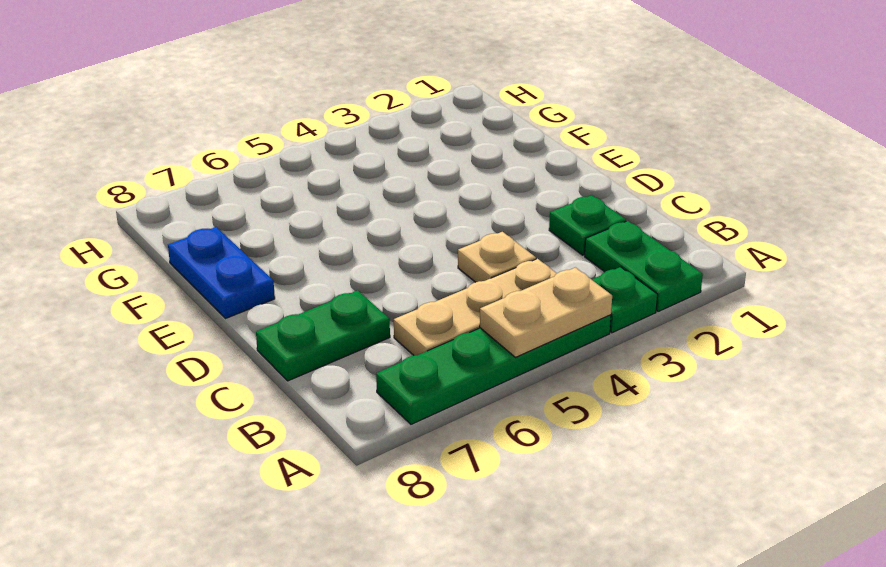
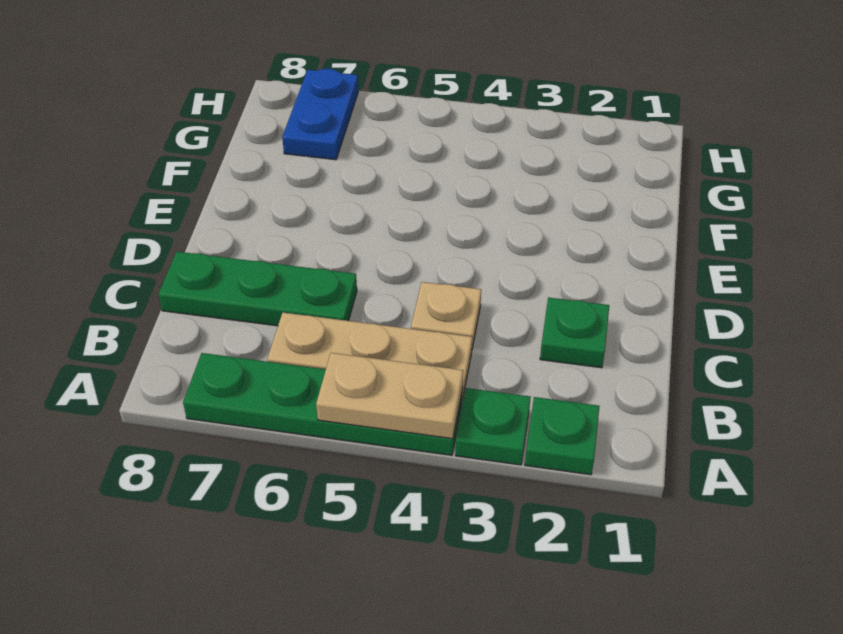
green plate A2:B2 level 1 -> green plate A2 level 1
green plate C7:C8 level 1 -> green plate C6:C8 level 1
blue plate E8:F8 level 1 -> blue plate G7:H7 level 1

